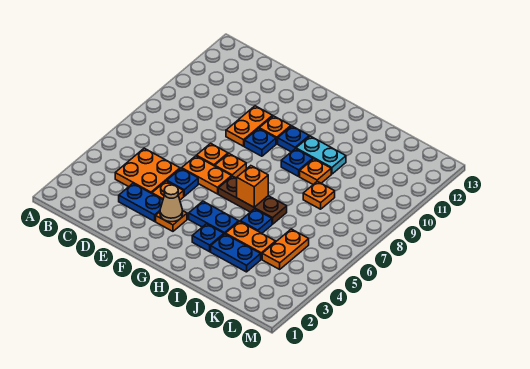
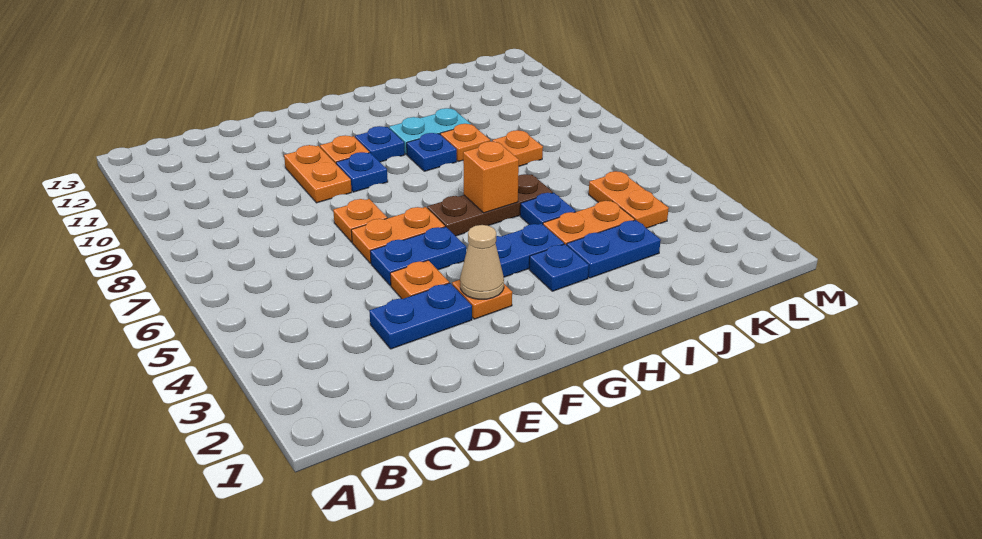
orange plate C4:D5 level 1 -> none
blue plate E5 level 1 -> blue plate E5:F5 level 1
orange plate F7 level 1 -> none

